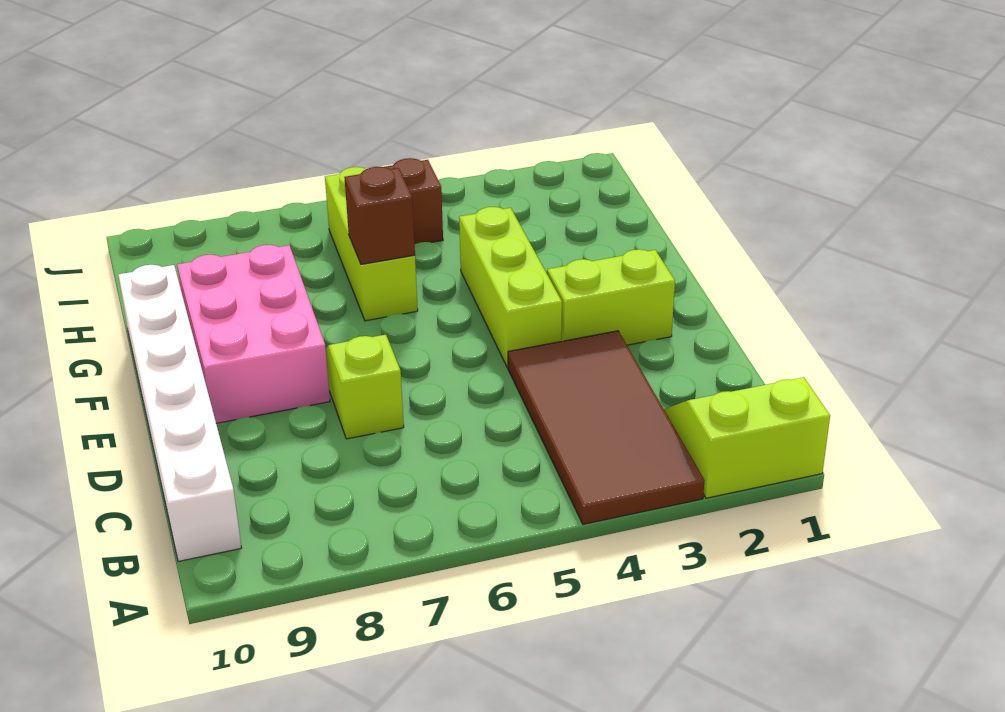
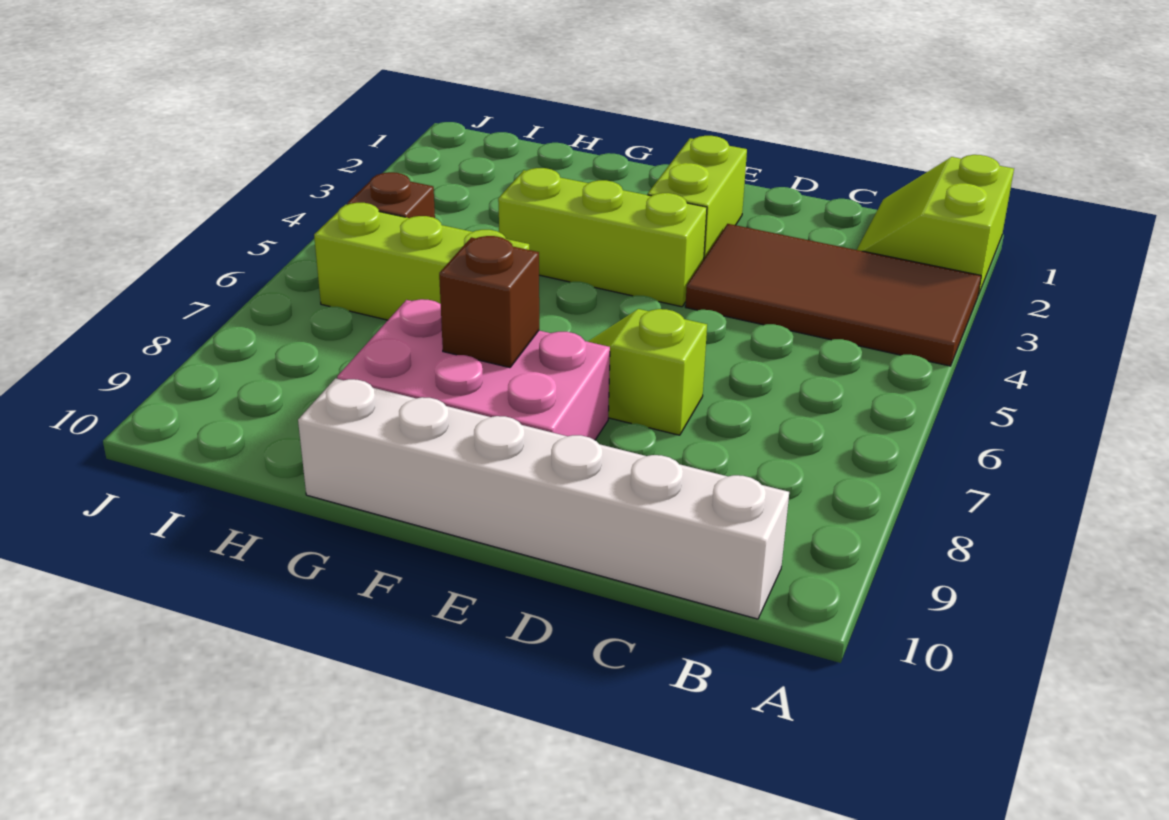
brown brick G6 level 2 -> brown brick F8 level 2

